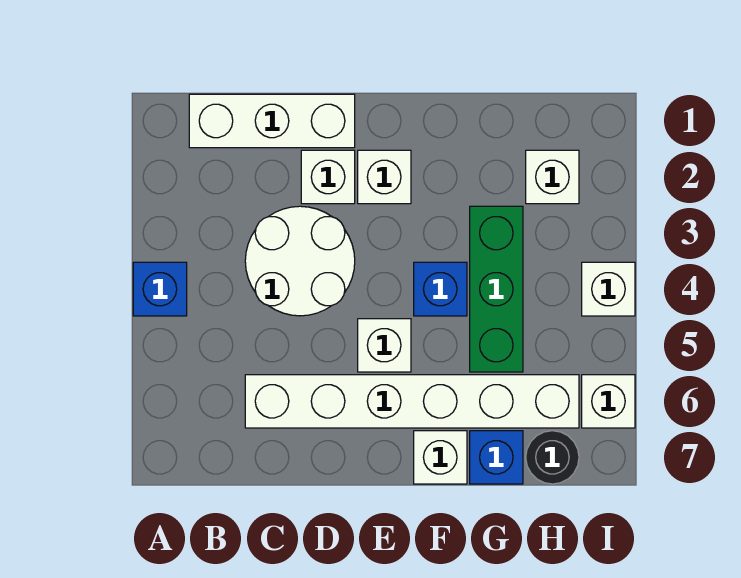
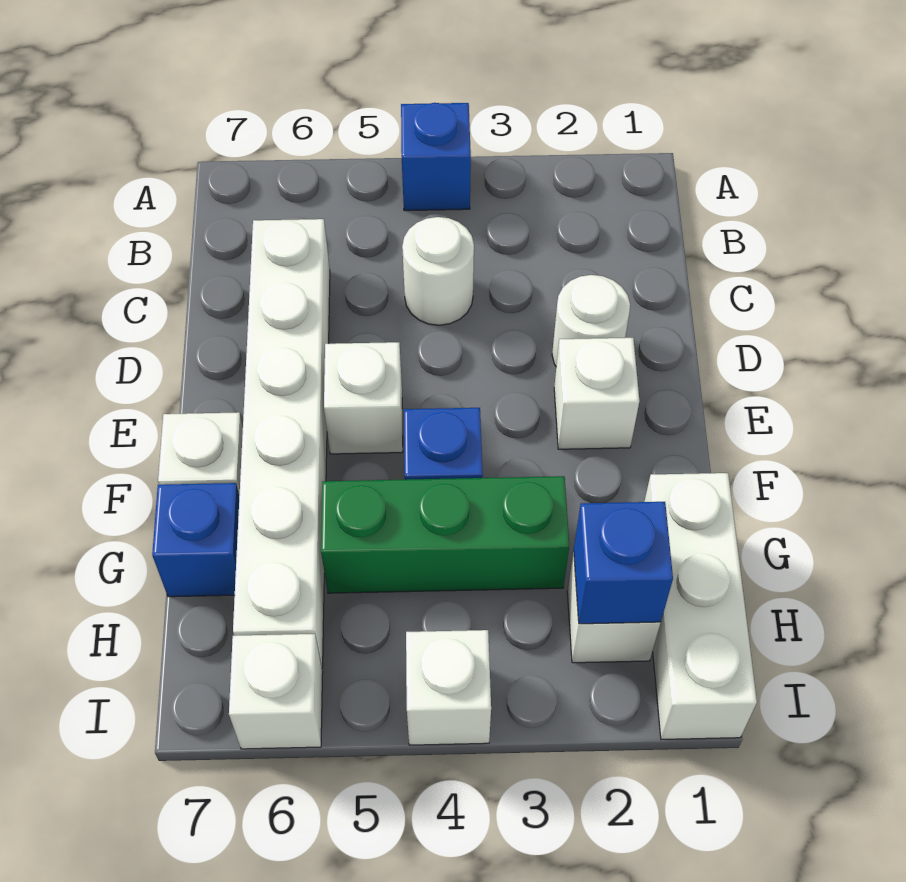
white brick B1:D1 level 1 -> white brick G1:I1 level 1
white round brick C3:D4 level 1 -> white round brick C4 level 1
white brick D2 level 1 -> white round brick D2 level 1
none -> blue brick H2 level 2
black round brick H7 level 1 -> none

